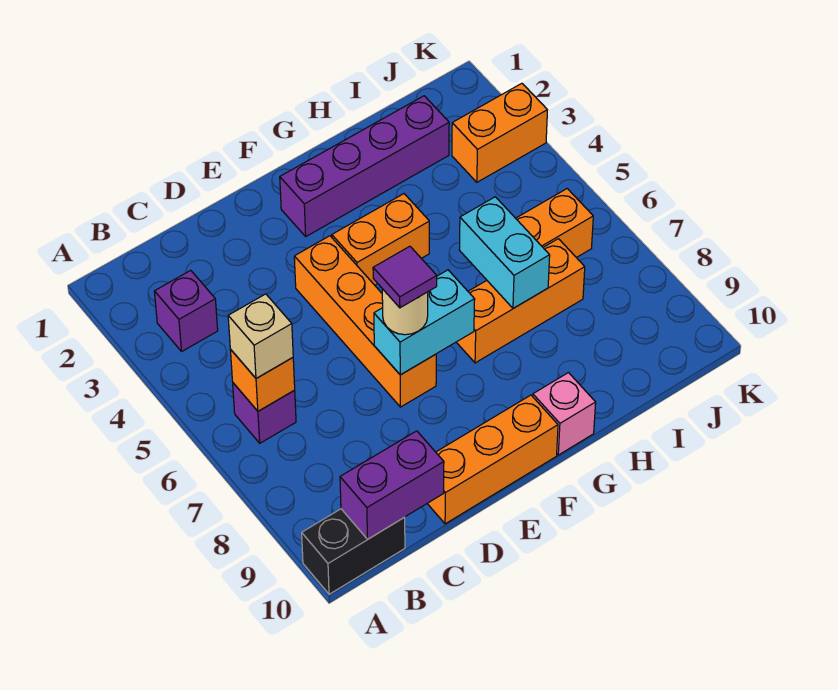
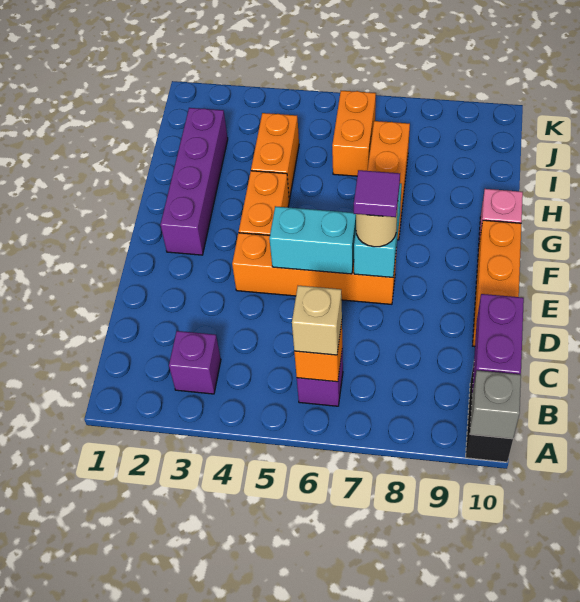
none -> grey brick A10 level 2
cyan brick H6:H7 level 2 -> cyan brick E5:E6 level 2
orange brick J3:K3 level 1 -> orange brick H4:I4 level 1

